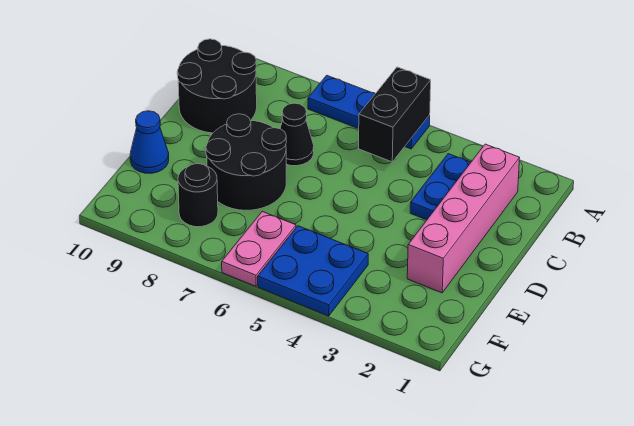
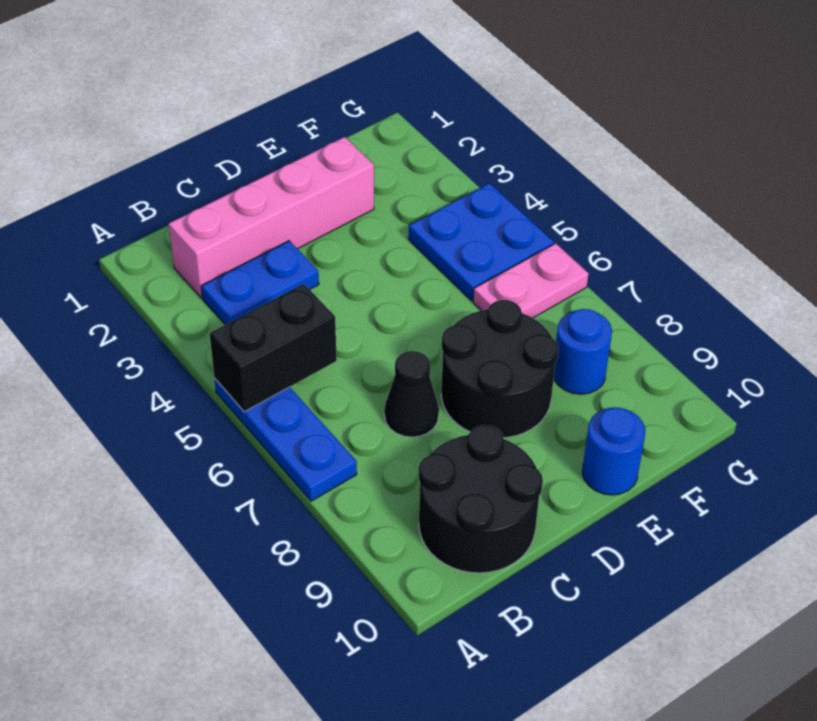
blue cone E10 level 1 -> blue round brick E10 level 1
black round brick F8 level 1 -> blue round brick F8 level 1

